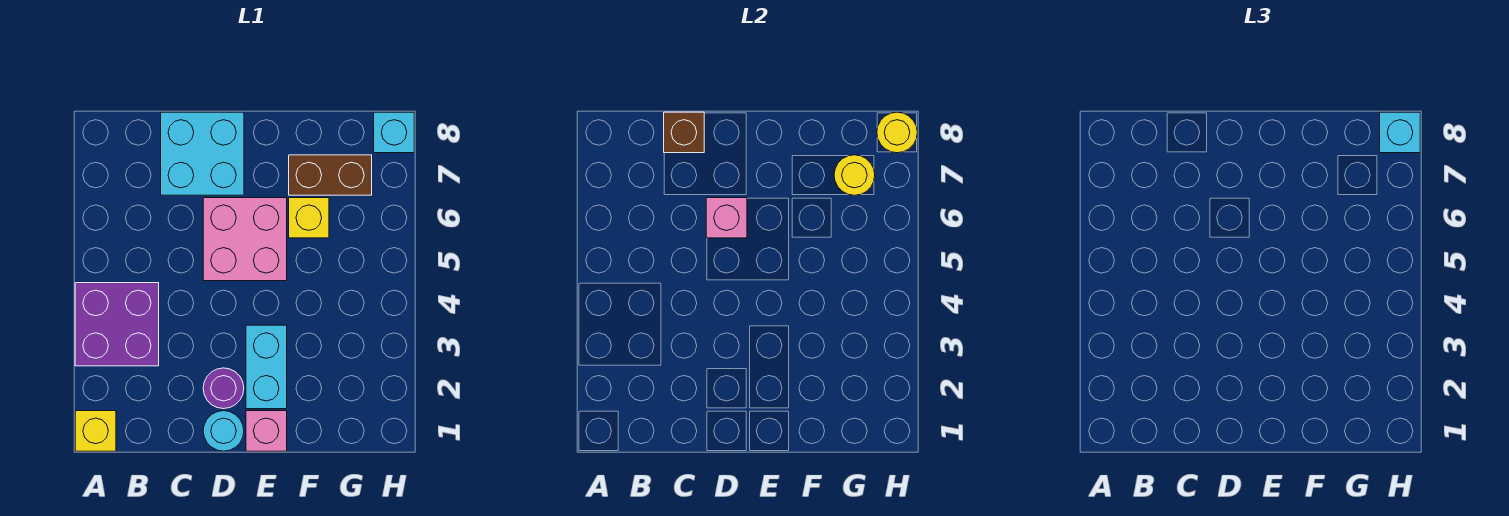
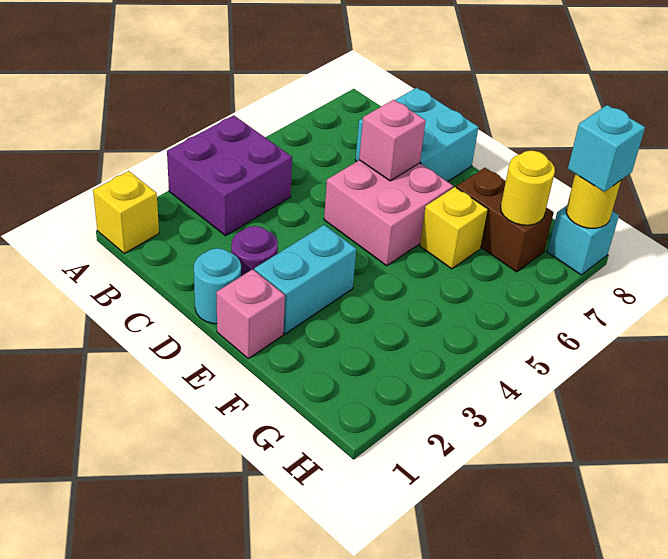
brown brick C8 level 2 -> none

